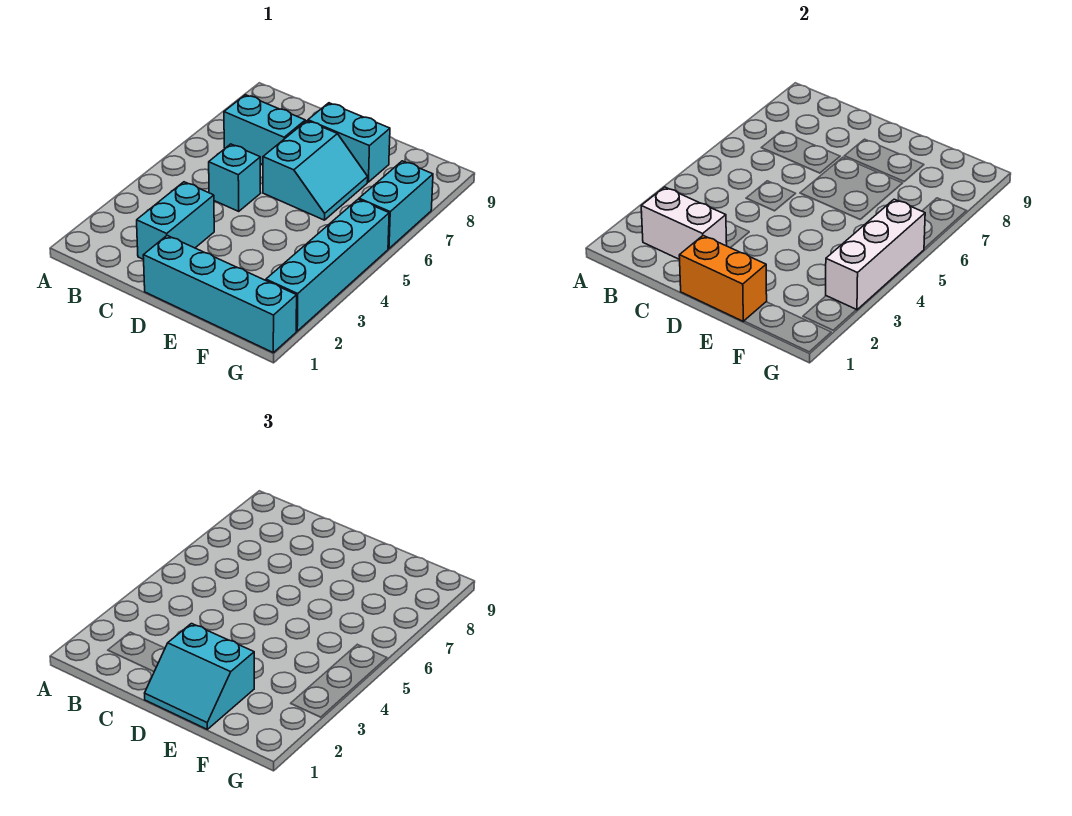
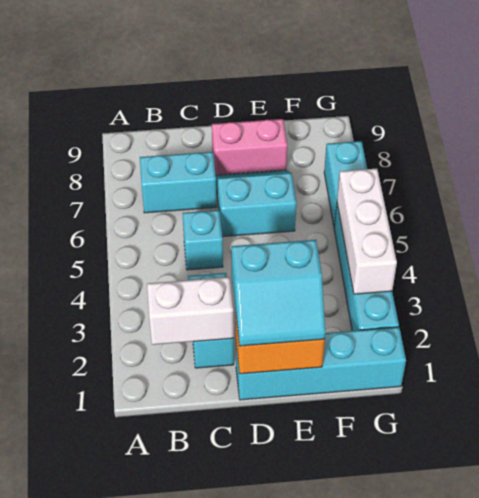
cyan slope D6:E7 level 1 top D -> cyan slope D6:E7 level 1 top 6
cyan brick D8:E8 level 1 -> pink brick D8:E8 level 1

